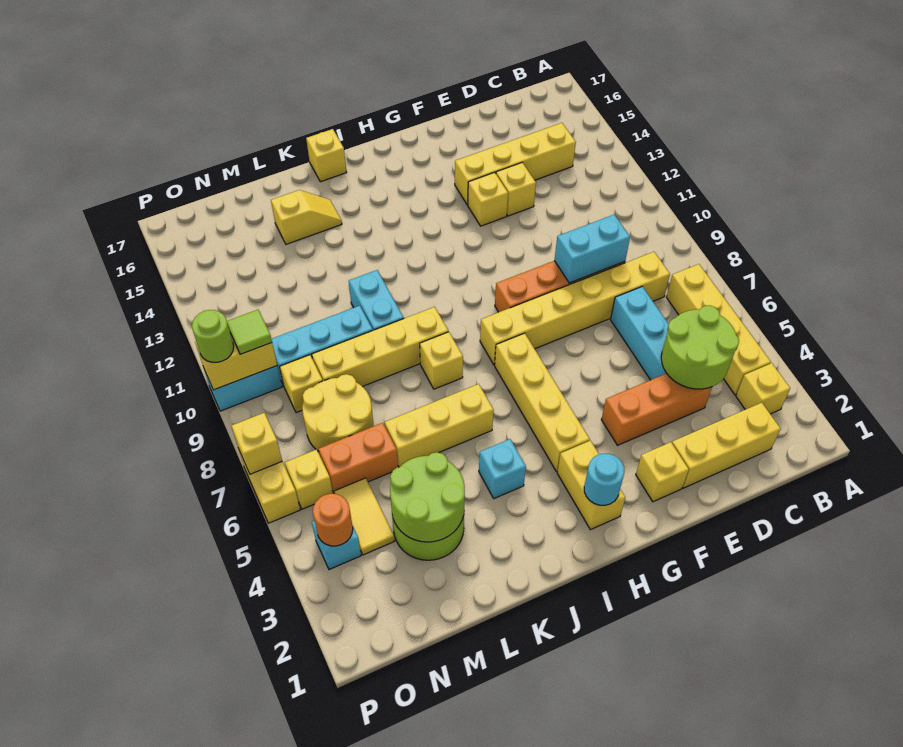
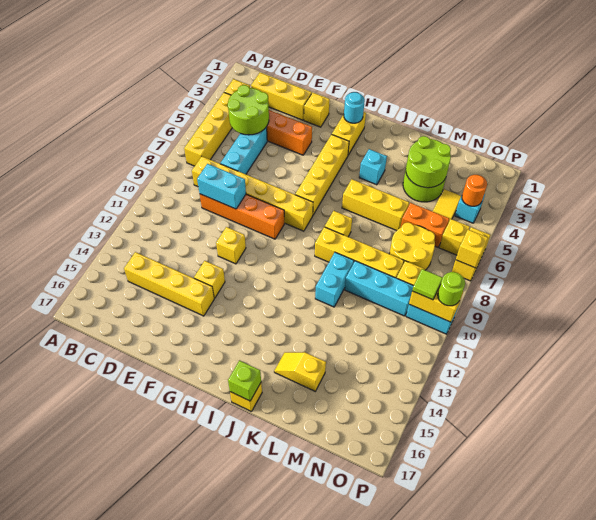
yellow brick E13 level 1 -> yellow brick F11 level 1
none -> lime brick J17 level 2

